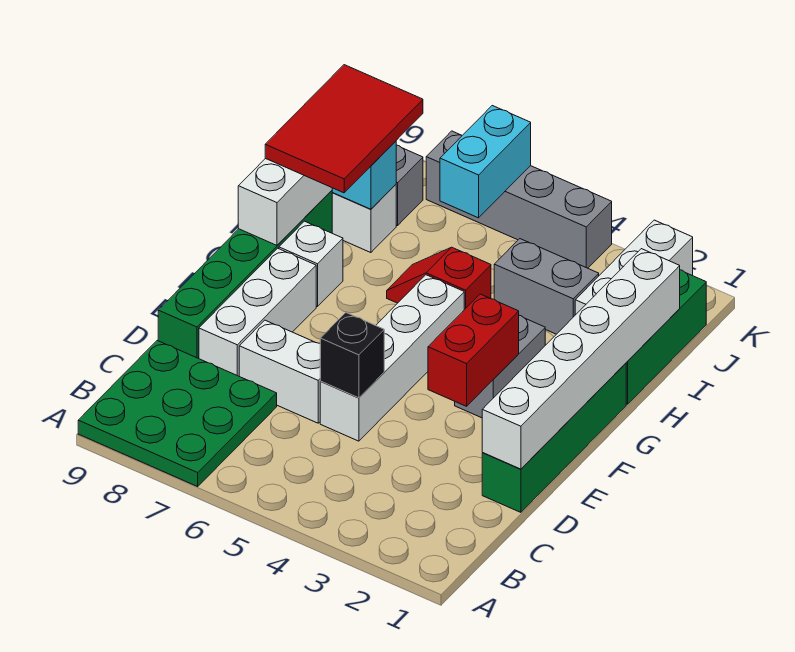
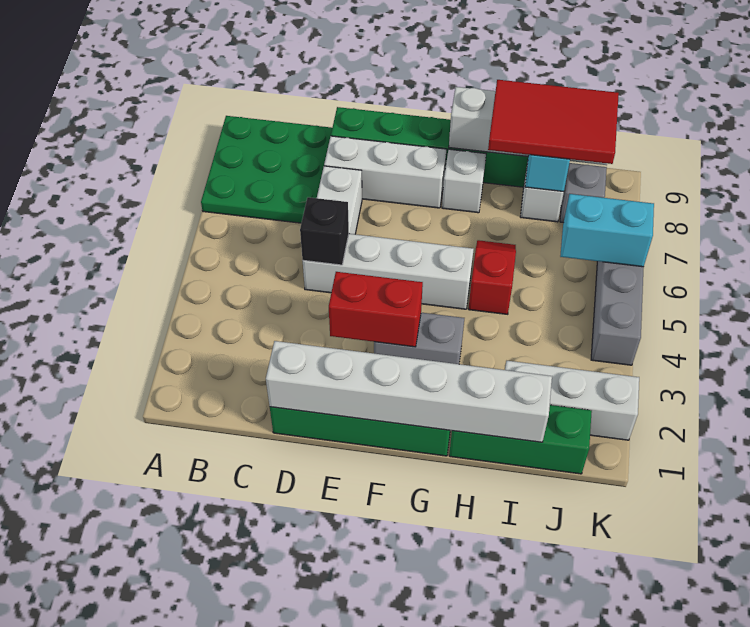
grey brick I3:I4 level 1 -> none

